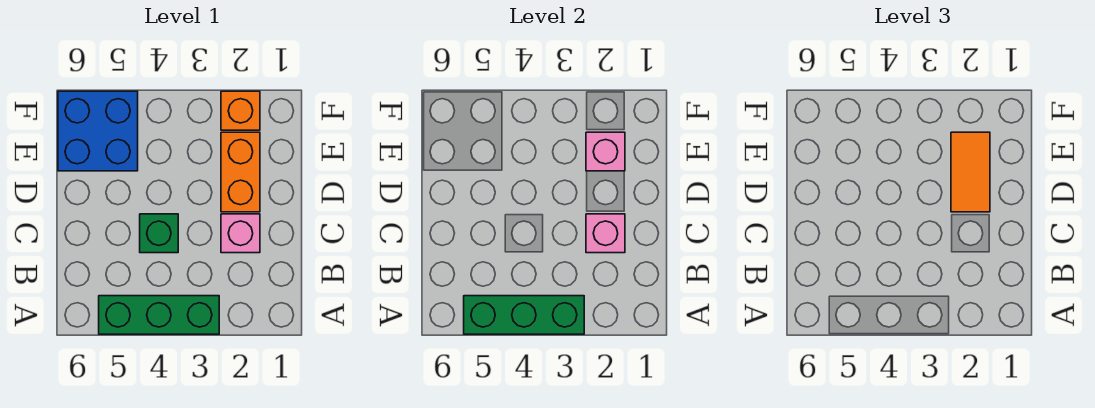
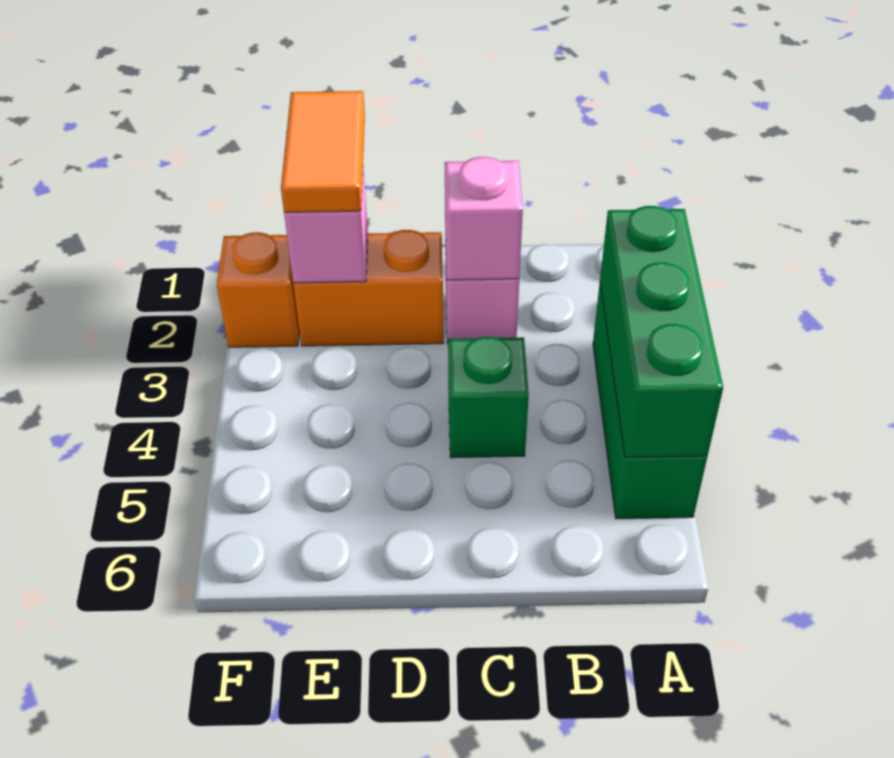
orange tile D2:E2 level 3 -> orange tile E1:E2 level 3
blue brick E5:F6 level 1 -> none

